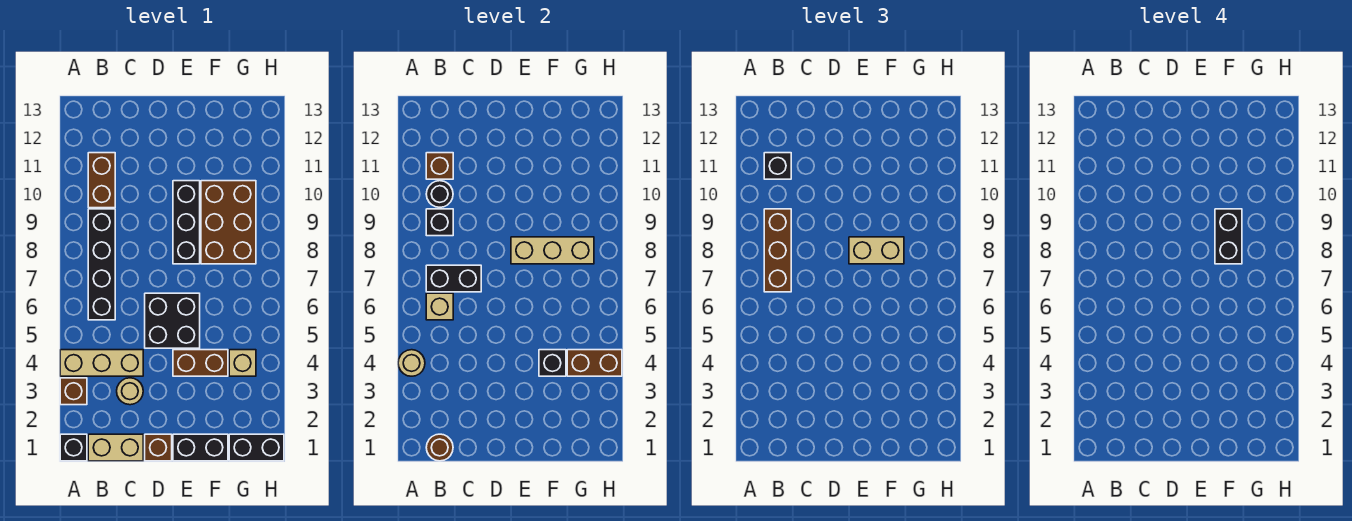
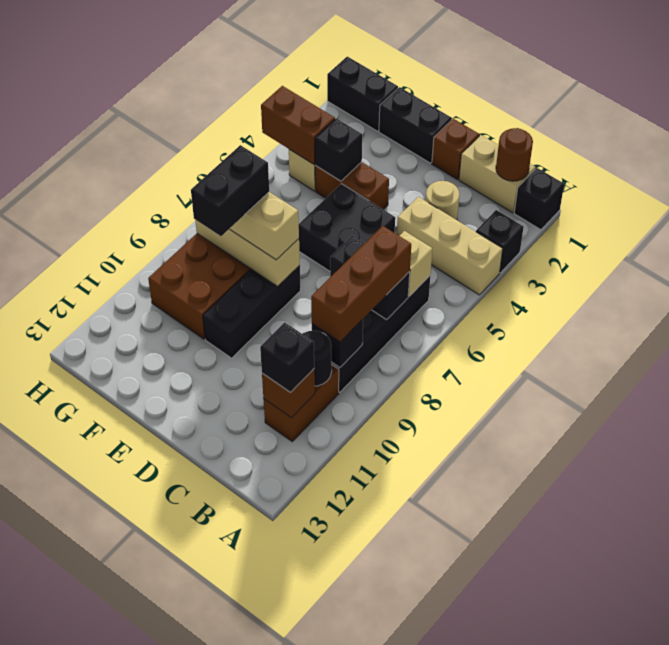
brown brick A3 level 1 -> black brick A3 level 1
tan round brick A4 level 2 -> none

